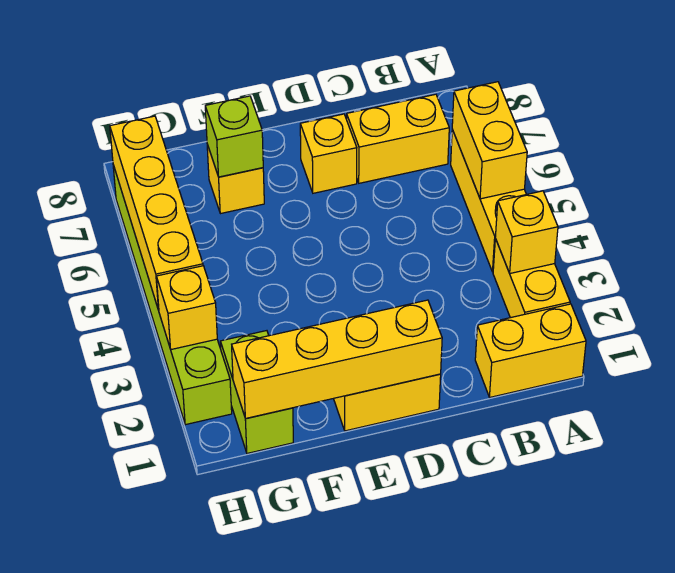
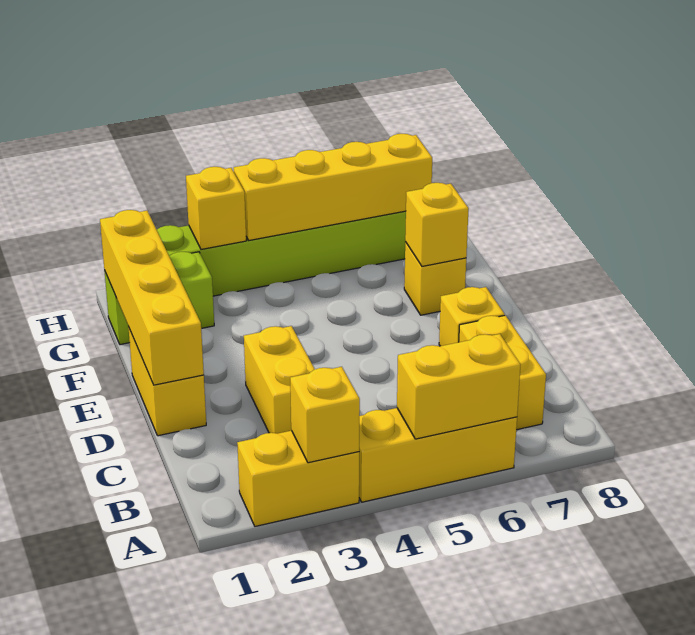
yellow brick A1:B1 level 1 -> yellow brick C3:D3 level 1
lime brick F7 level 2 -> yellow brick F7 level 2

